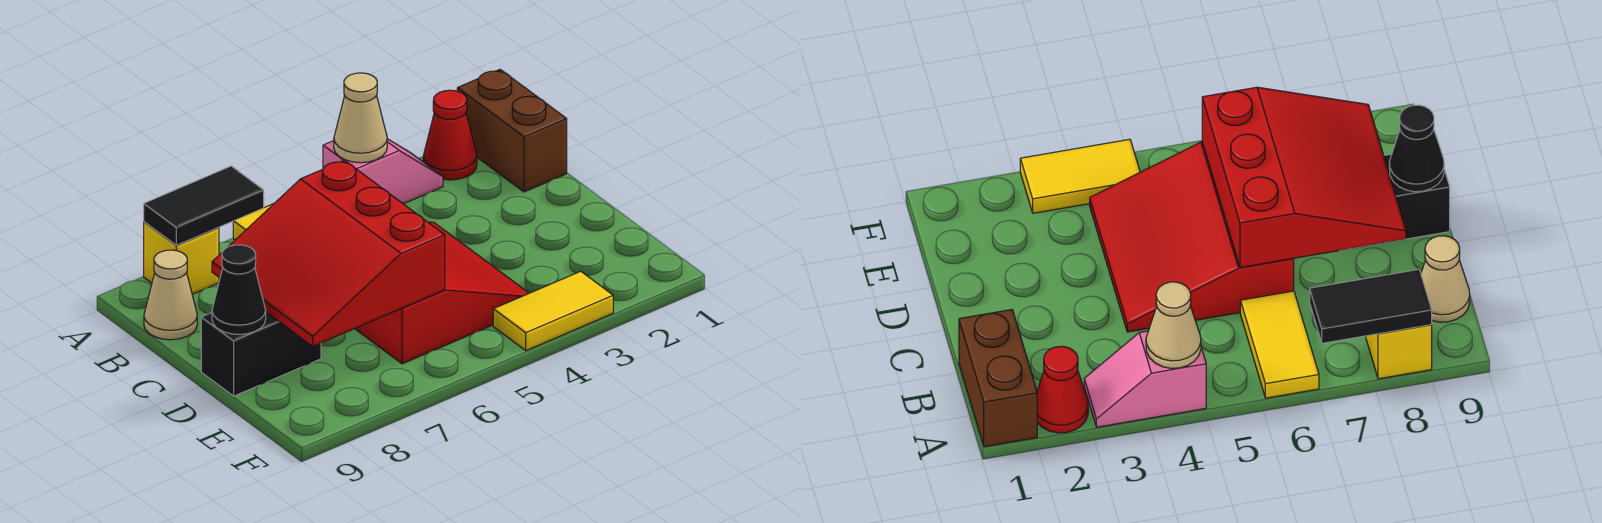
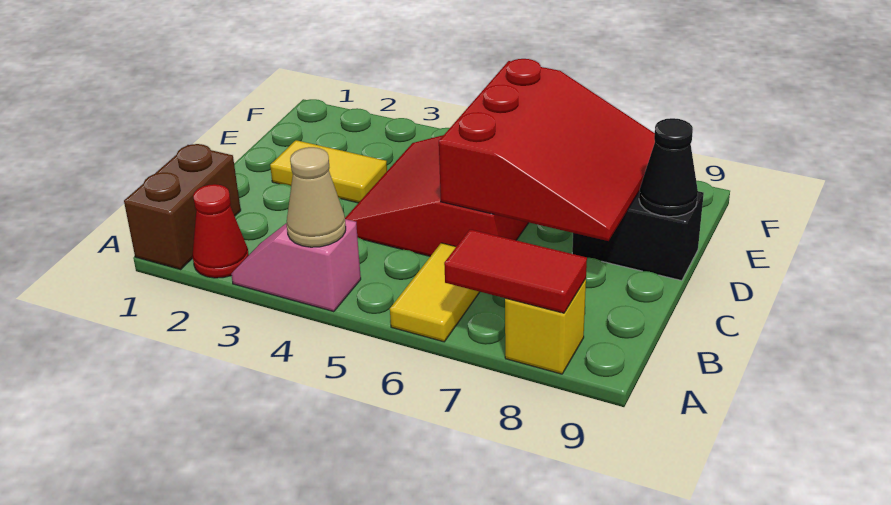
black tile A7:A8 level 2 -> red tile A7:A8 level 2
tan cone B9 level 1 -> none
yellow tile F3:F4 level 1 -> yellow tile D2:D3 level 1

